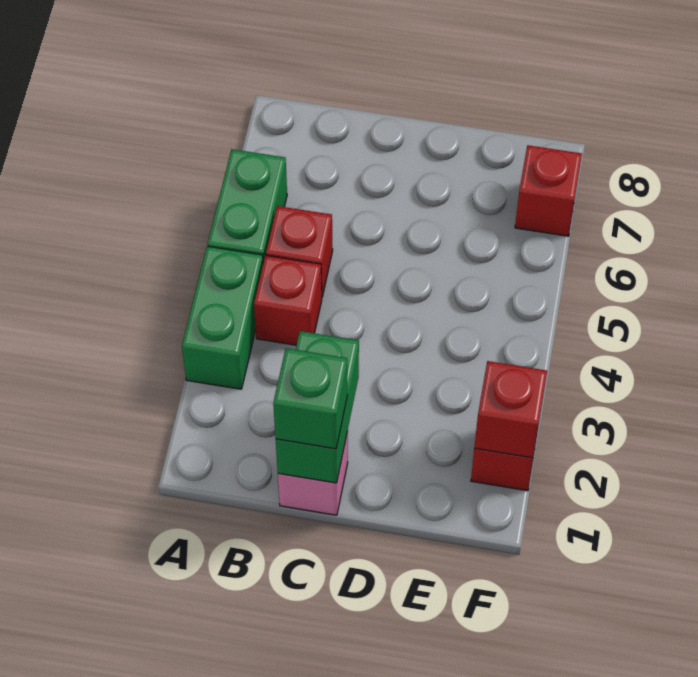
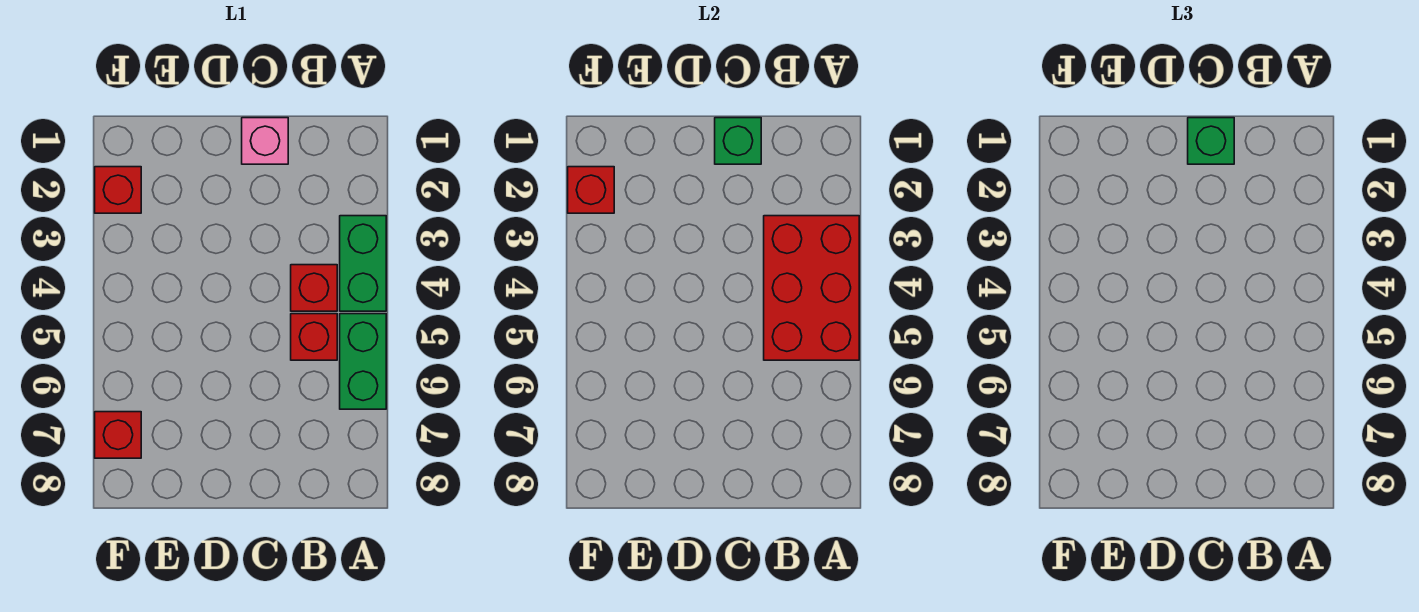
none -> red brick A3:B5 level 2
green brick C1:C2 level 2 -> green brick C1 level 2

